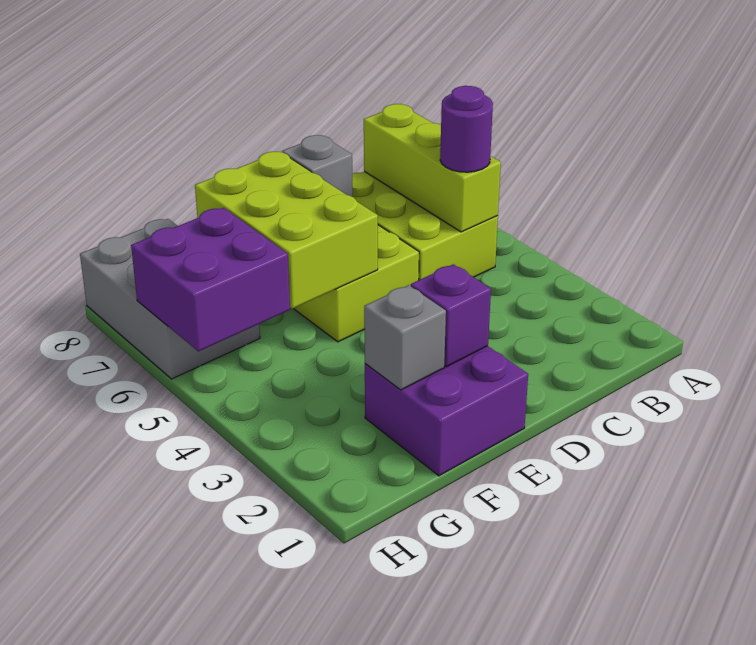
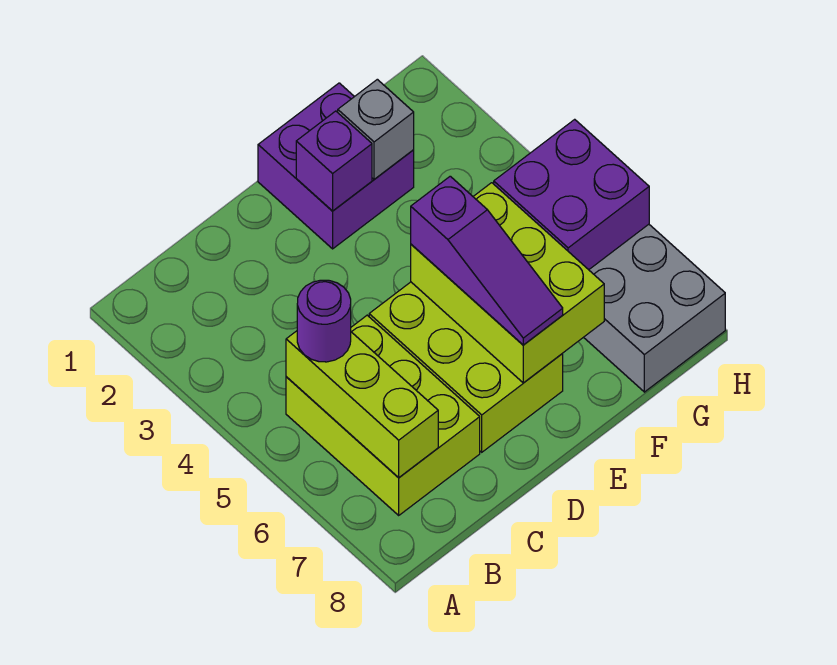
grey brick D7 level 2 -> none
none -> purple slope E5:E7 level 3 top 5

